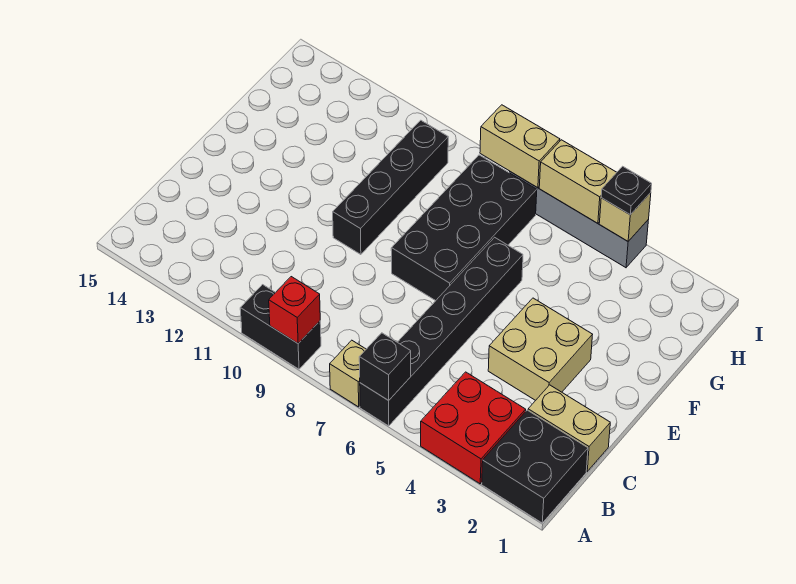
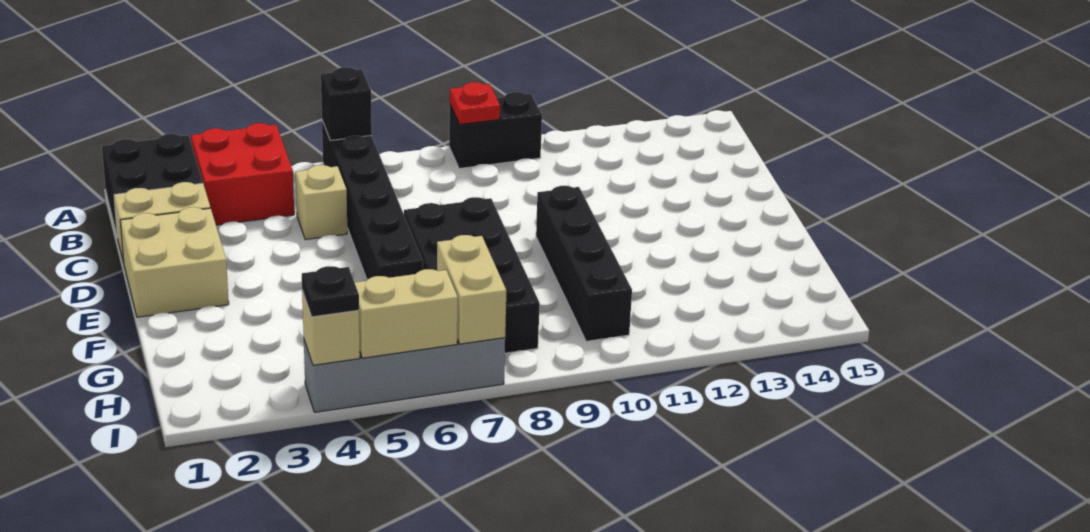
tan brick A7 level 1 -> tan brick C5 level 1
red brick A9 level 2 -> red plate A9 level 2
tan brick D3:E4 level 1 -> tan brick D1:E2 level 1
tan brick I7:I8 level 2 -> tan brick H7:I7 level 2

